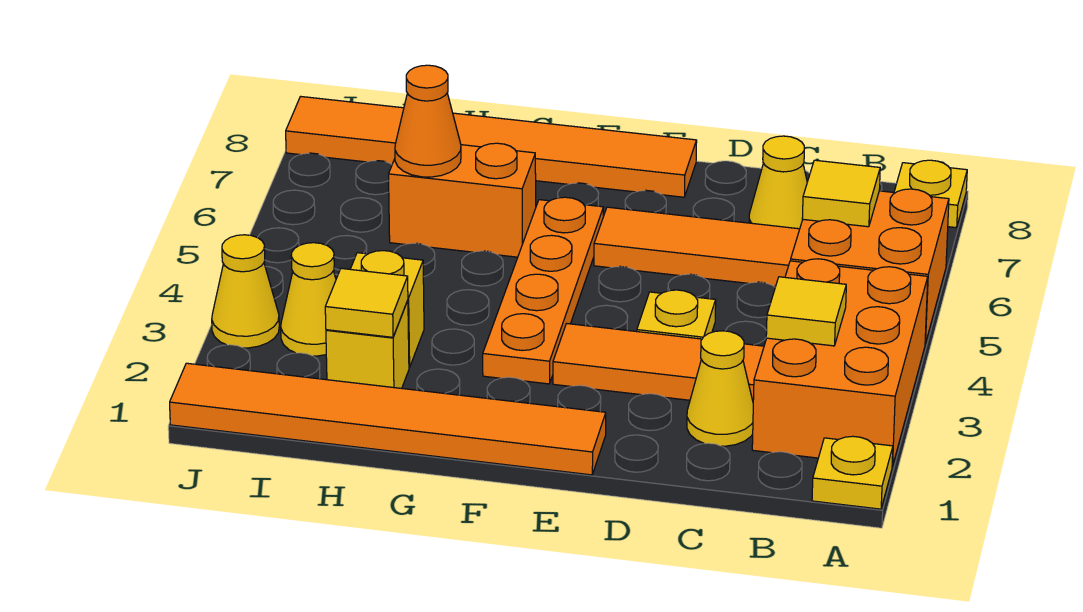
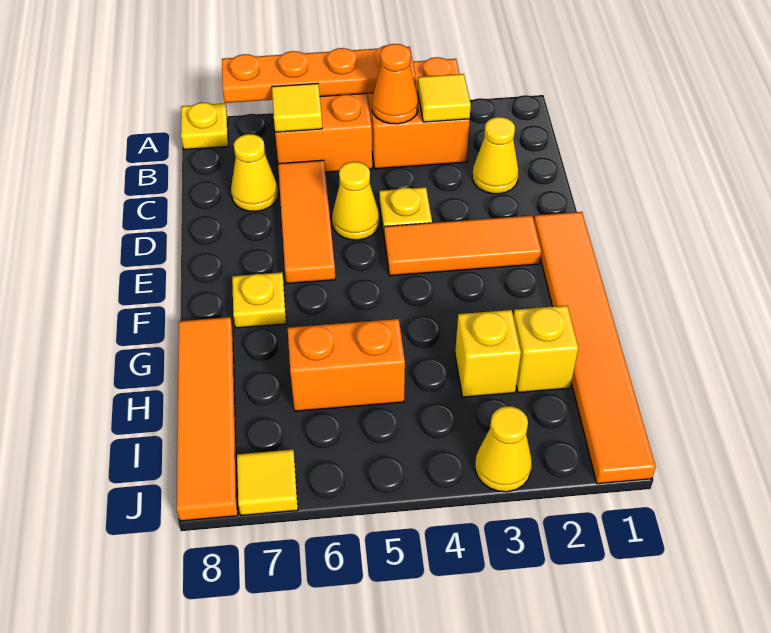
yellow plate A1 level 1 -> yellow plate F7 level 1
orange brick A2:B4 level 1 -> orange brick A3:B4 level 1
orange tile C3:E3 level 1 -> orange tile E2:E4 level 1
orange tile E8:J8 level 1 -> orange tile G8:J8 level 1
orange plate F3:F6 level 1 -> orange plate A4:A7 level 2
orange brick G6:H6 level 1 -> orange brick H5:H6 level 1
yellow tile H2 level 2 -> yellow tile J7 level 1
orange cone H6 level 2 -> orange cone B4 level 2
yellow cone I3 level 1 -> yellow cone D5 level 1

